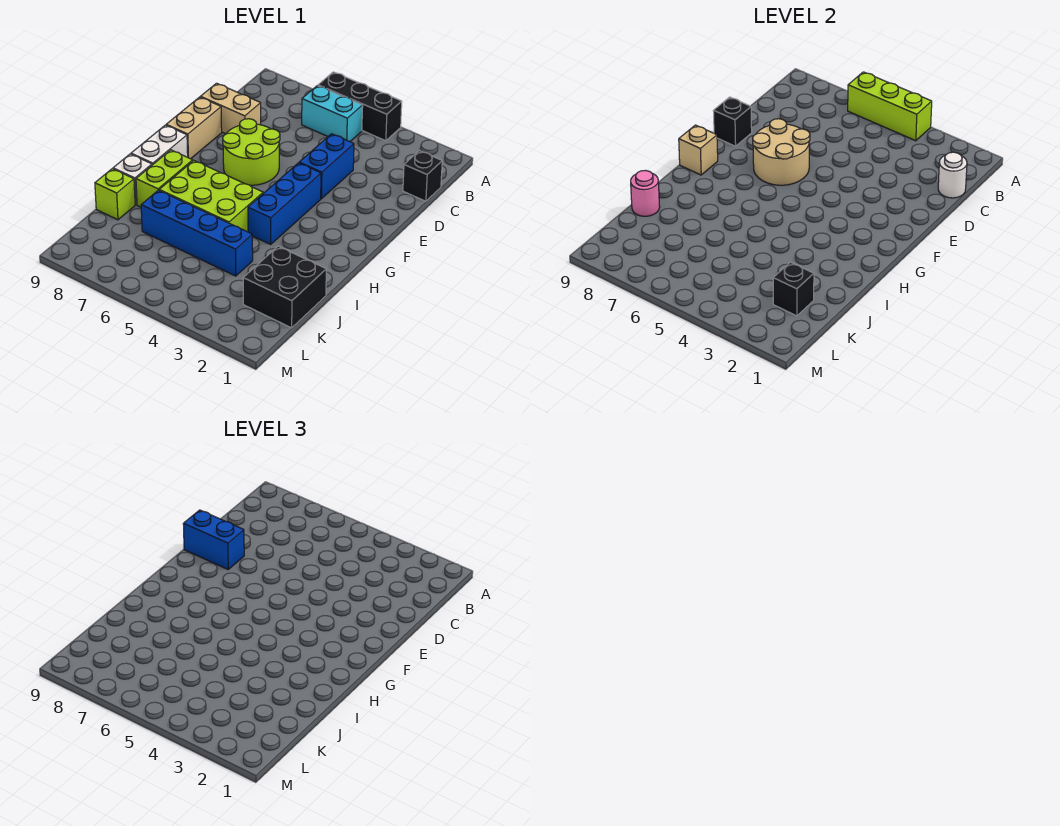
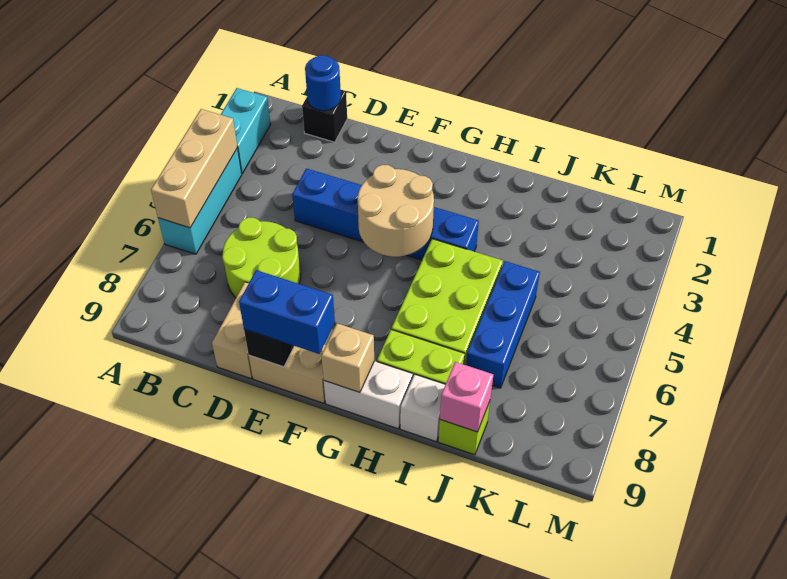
black brick A4:A6 level 1 -> cyan brick A4:A6 level 1
lime brick A4:A6 level 2 -> tan brick A4:A6 level 2
cyan brick B5:B6 level 1 -> cyan brick A2:A3 level 1
white round brick C1 level 2 -> blue round brick C1 level 2
lime round brick E6:F7 level 1 -> lime round brick C6:D7 level 1
tan round brick E6:F7 level 2 -> tan round brick F4:G5 level 2
blue brick E8:E9 level 3 -> blue brick E9:F9 level 3
black brick J1:K2 level 1 -> none
blue brick J4:J7 level 1 -> blue brick J5:J7 level 1
pink round brick J9 level 2 -> pink brick J9 level 2
black brick K2 level 2 -> none

